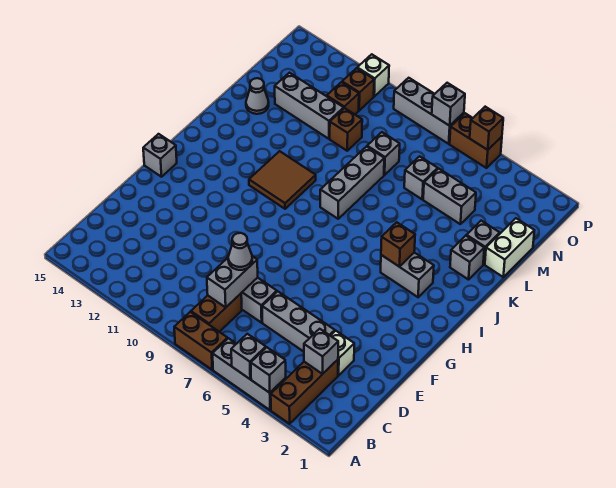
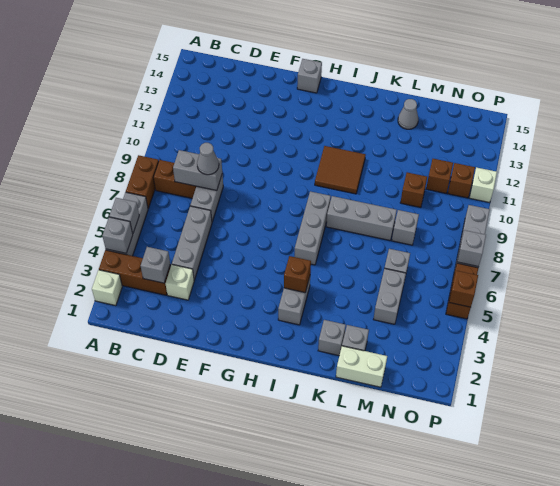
none -> white brick A2 level 1
grey brick M11:M13 level 1 -> grey brick I6:I8 level 1

